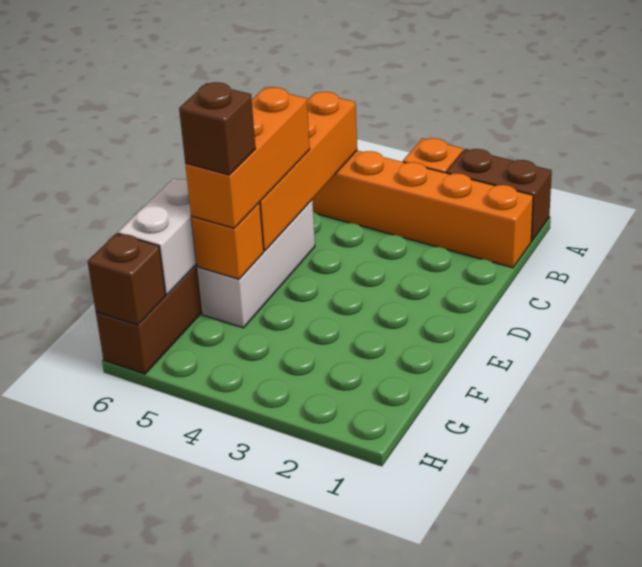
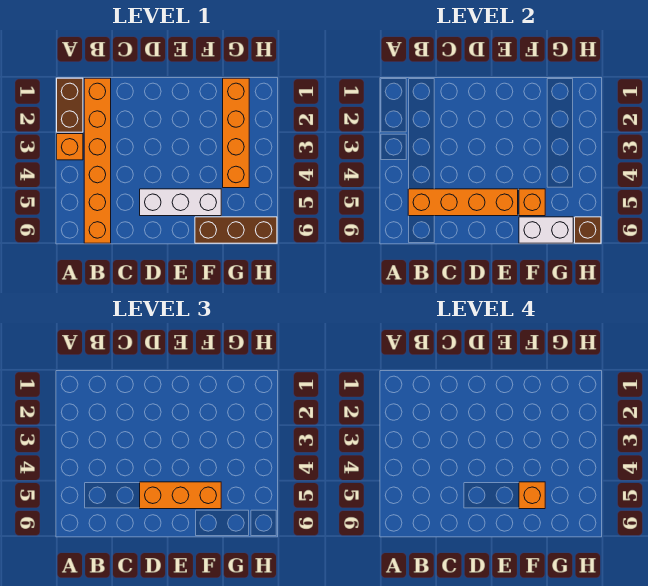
brown brick F5 level 4 -> orange brick F5 level 4
none -> orange brick G1:G4 level 1

